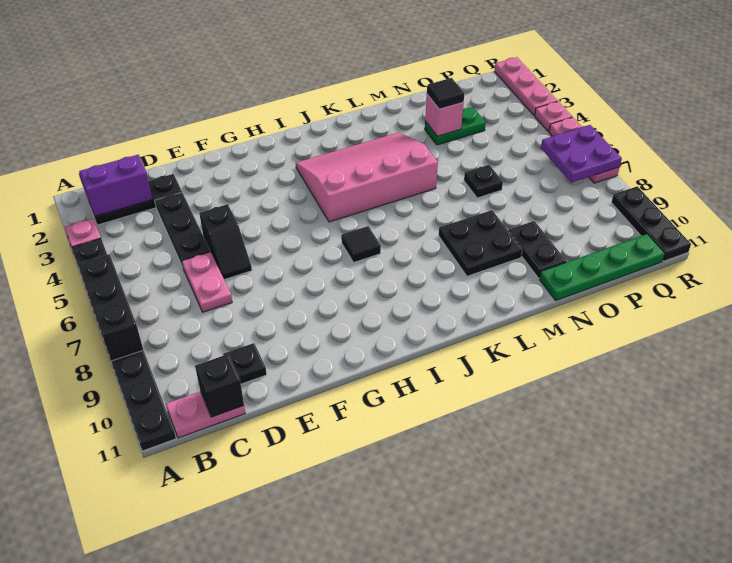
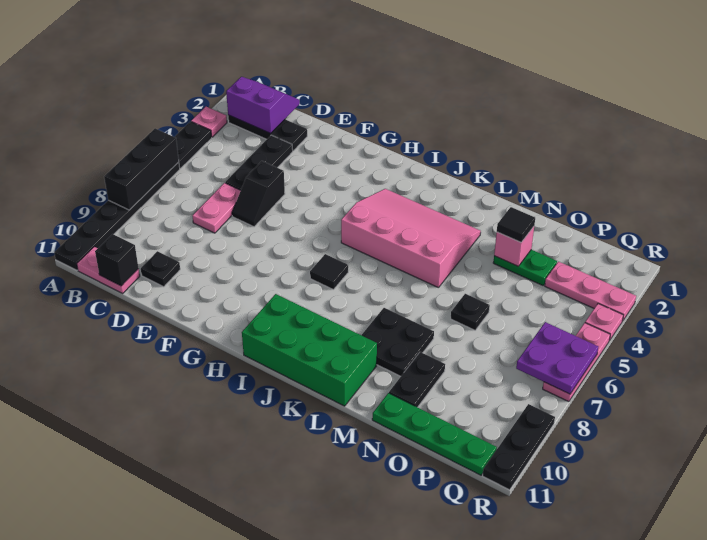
none -> green brick I10:L11 level 1
pink plate R1:R3 level 1 -> pink plate P3:R3 level 1

